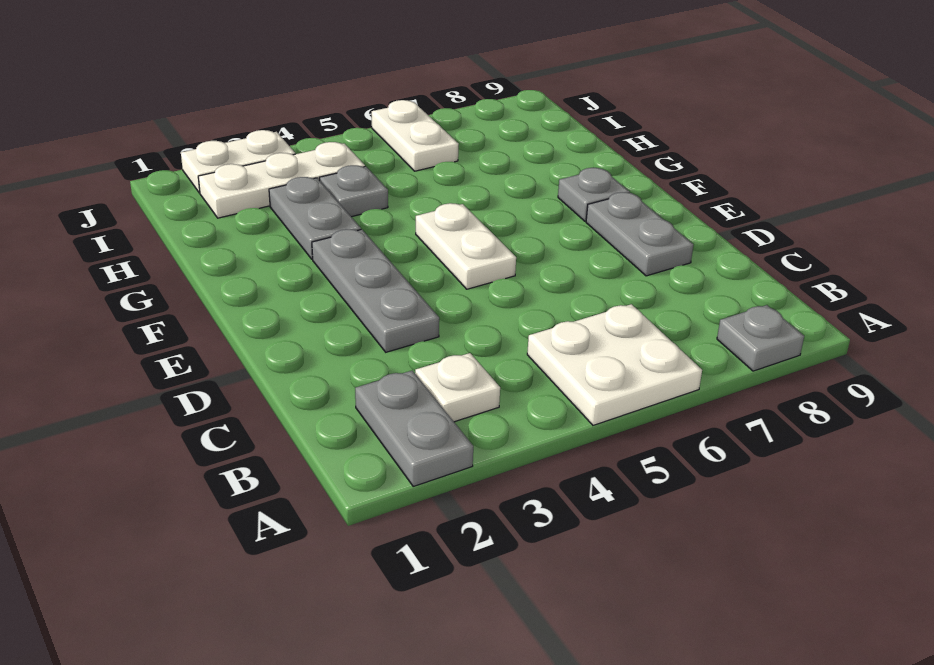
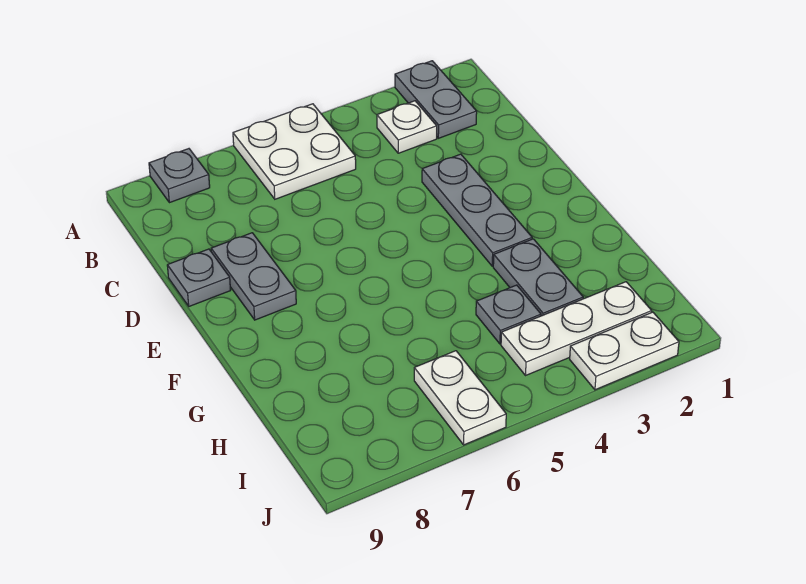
white plate E5:F5 level 1 -> none
grey plate F8 level 1 -> grey plate D9 level 1

